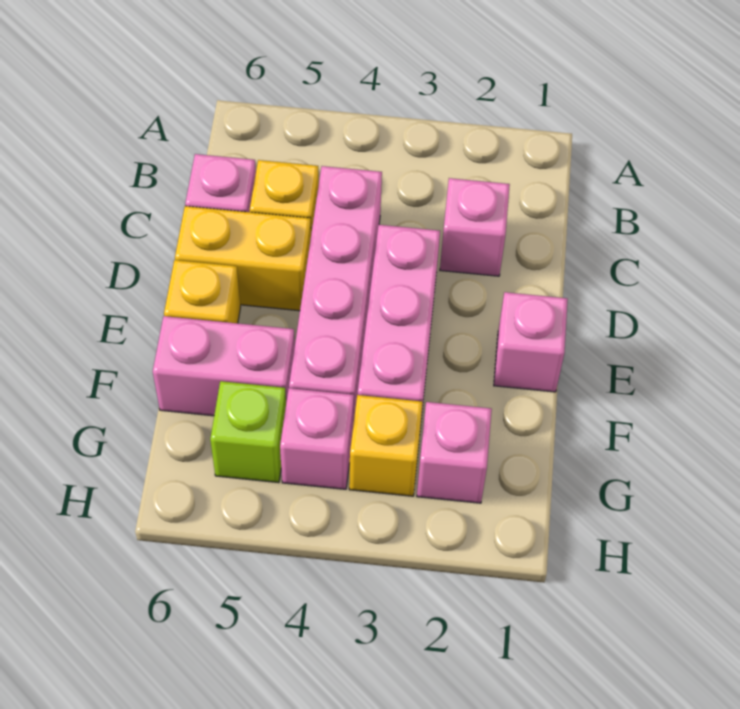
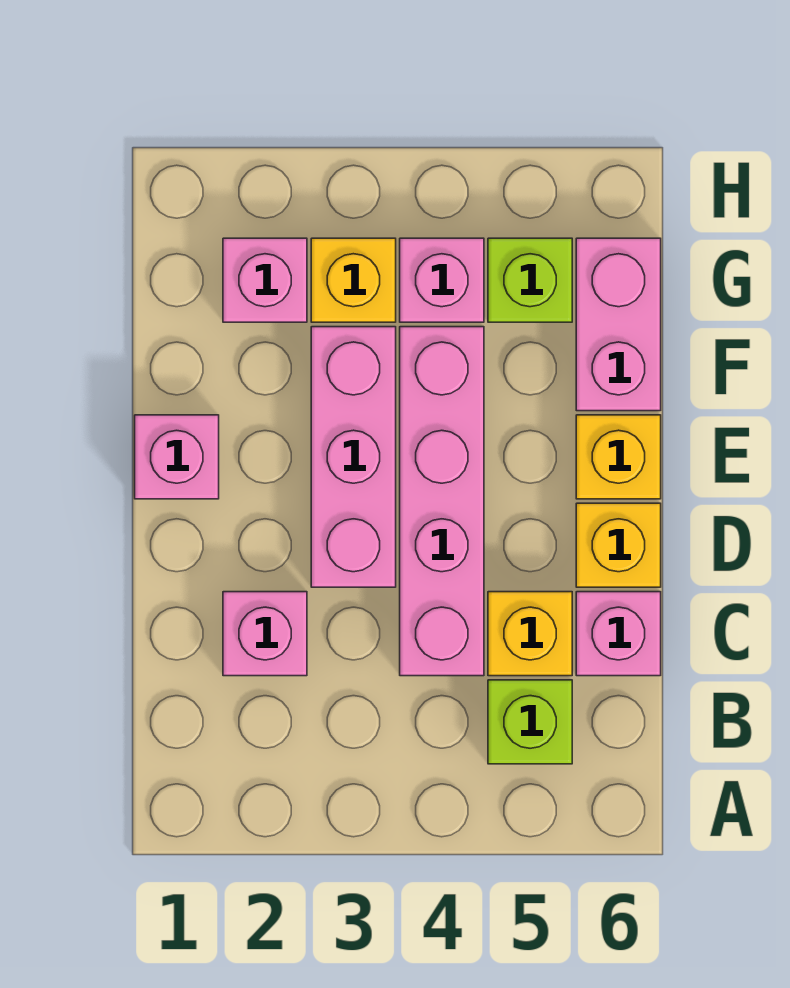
none -> lime brick B5 level 1
yellow brick D5:D6 level 1 -> yellow brick D6 level 1
pink brick F5:F6 level 1 -> pink brick F6:G6 level 1

